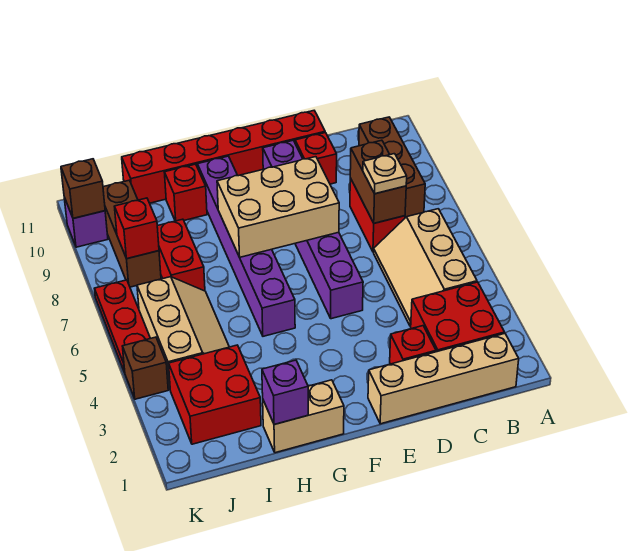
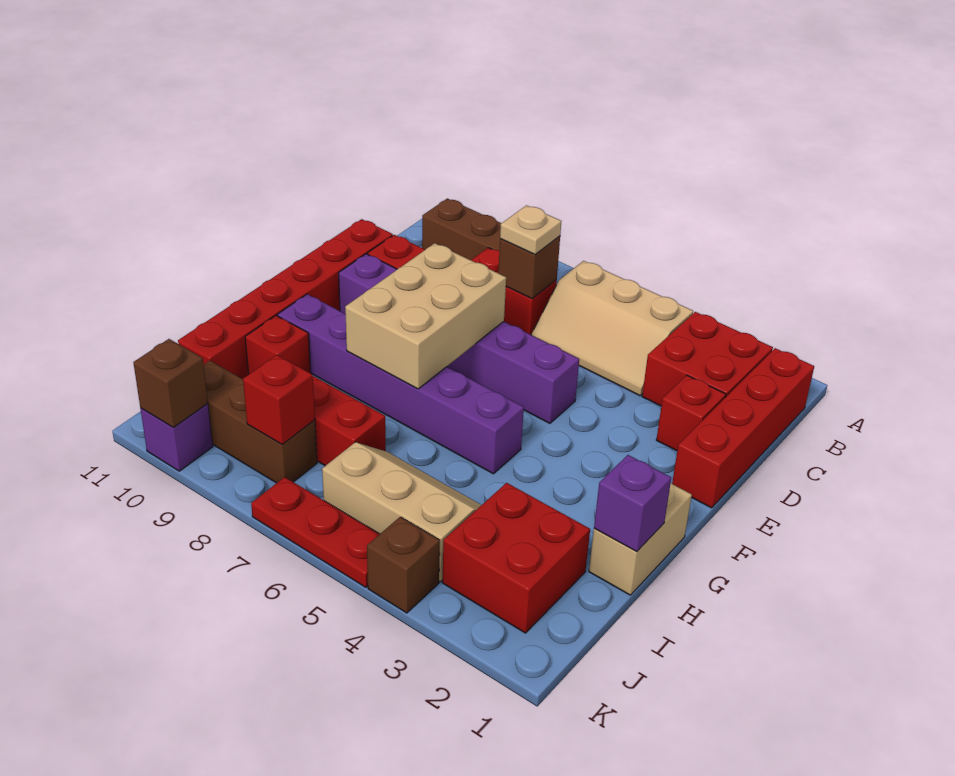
tan brick B1:E1 level 1 -> red brick B1:E1 level 1
brown brick C7:C8 level 2 -> brown brick C7 level 2

